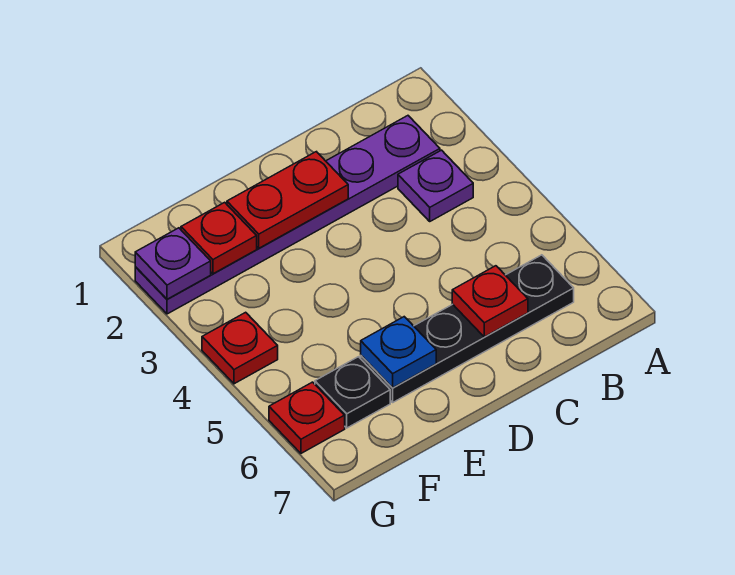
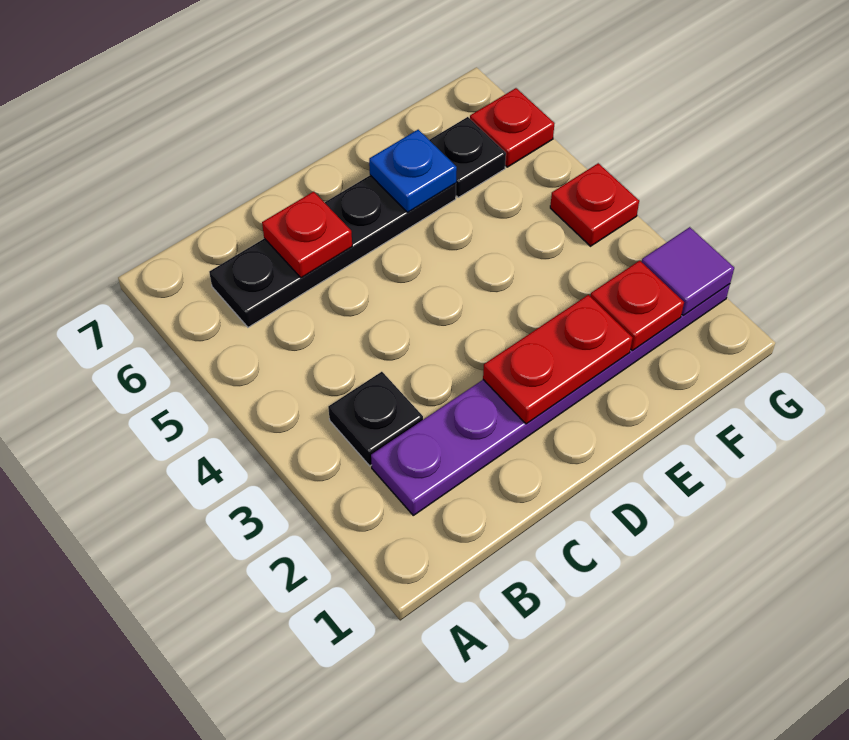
purple plate B3 level 1 -> black plate B3 level 1
purple plate G2 level 2 -> purple tile G2 level 2

